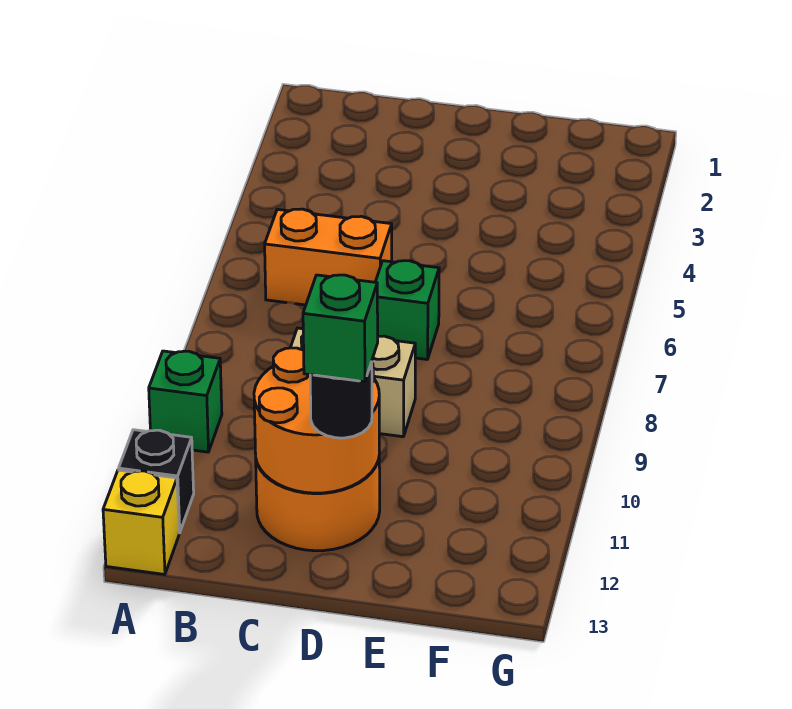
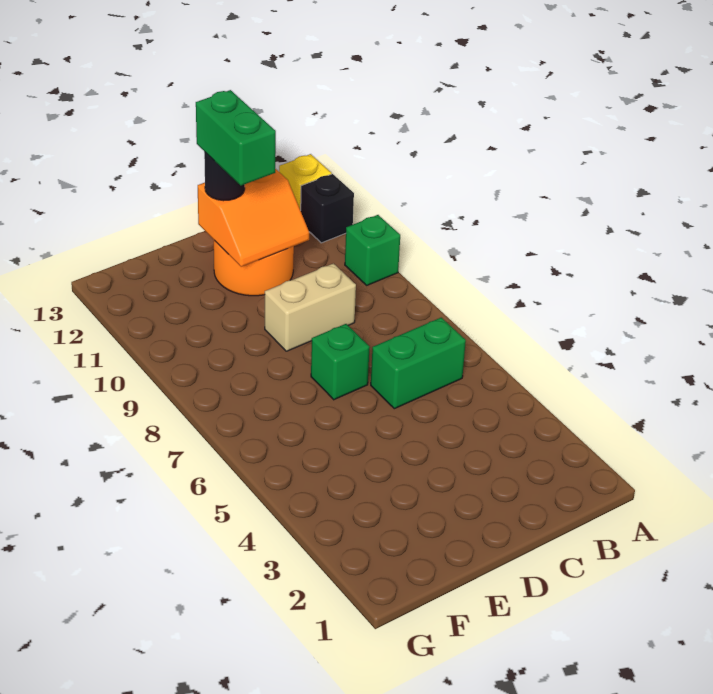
orange brick B6:C6 level 1 -> green brick B6:C6 level 1
orange round brick C11:D12 level 2 -> orange slope C11:D12 level 2 top 12
green brick D12 level 4 -> green brick D11:D12 level 4

